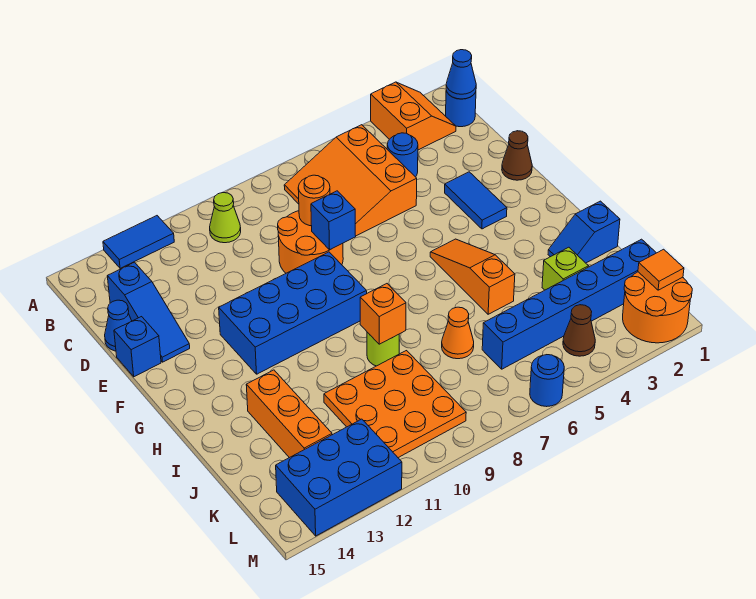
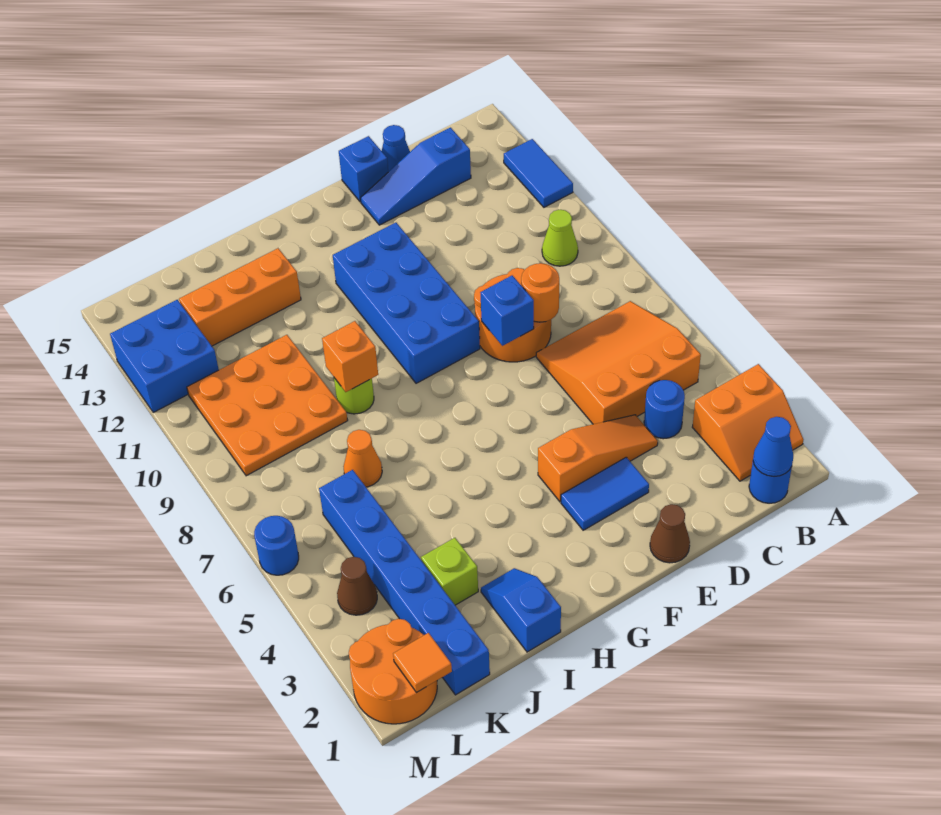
orange slope G5:I5 level 1 top I -> orange slope D4:F4 level 1 top F
blue brick L12:M14 level 1 -> blue brick L12:M13 level 1

